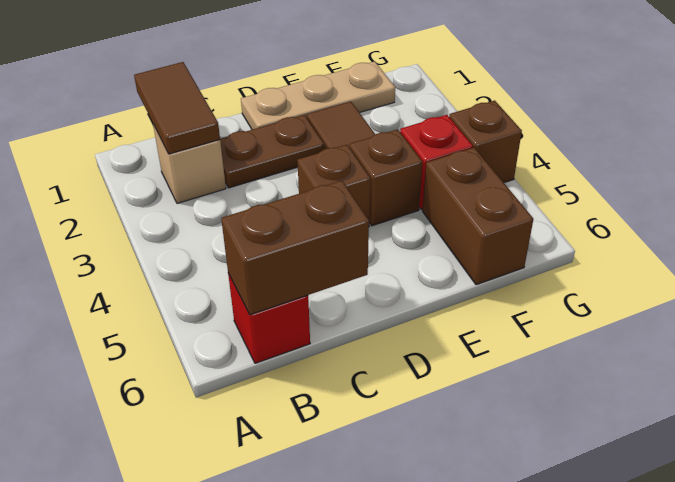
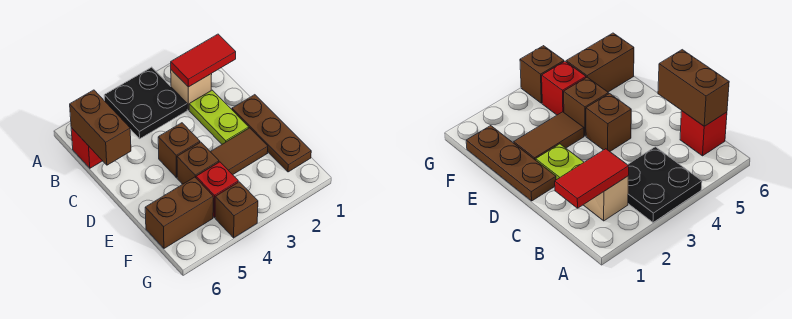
none -> black plate A3:B4 level 1
brown tile B1:B2 level 2 -> red tile B1:B2 level 2
brown plate C2:D2 level 1 -> lime plate C2:D2 level 1
tan plate D1:F1 level 1 -> brown plate D1:F1 level 1

